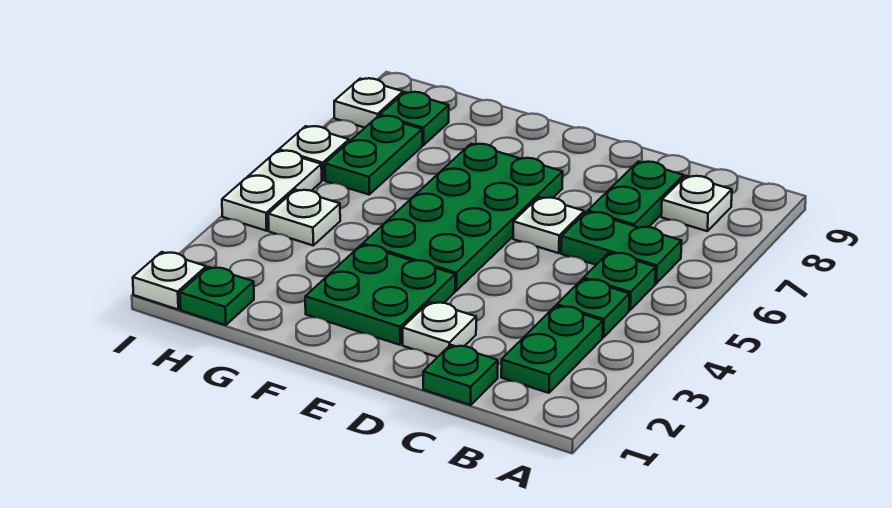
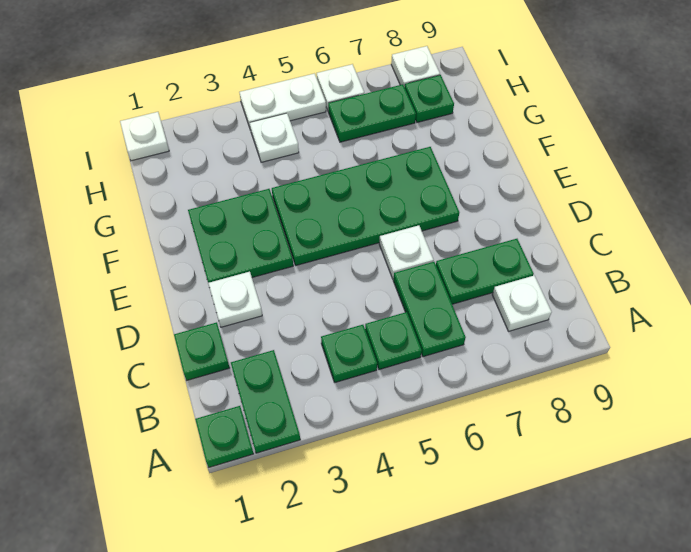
green plate B2:B3 level 1 -> green plate A2:B2 level 1
green plate H1 level 1 -> green plate A1 level 1

